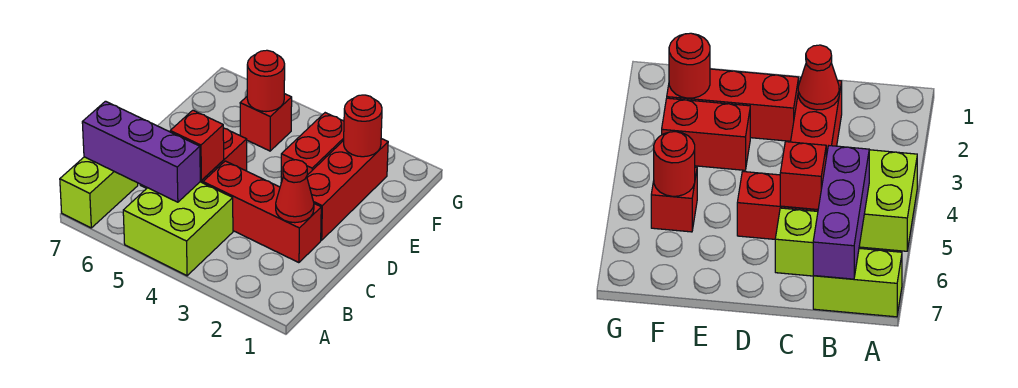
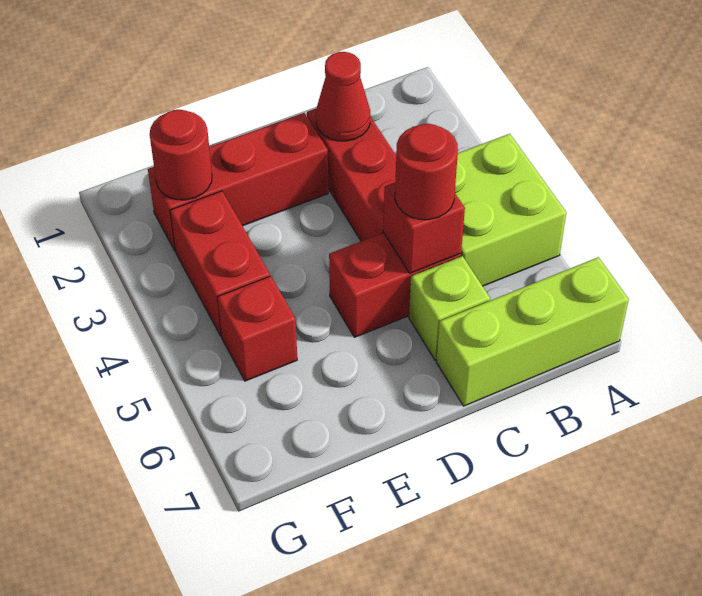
lime brick A7:B7 level 1 -> lime brick A7:C7 level 1
purple brick B5:B7 level 2 -> none
red brick E3:F3 level 1 -> red brick F3:F4 level 1
red round brick F5 level 2 -> red round brick C5 level 3

